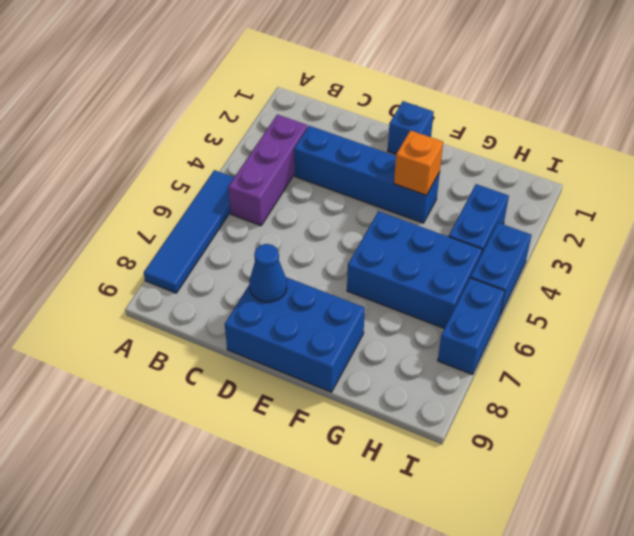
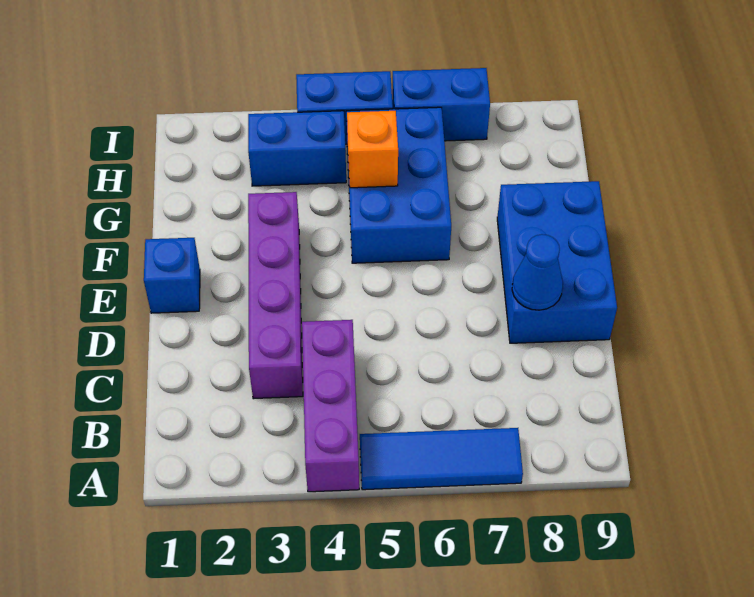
blue tile A5:A8 level 1 -> blue tile A5:A7 level 1
purple brick B3:B5 level 1 -> purple brick A4:C4 level 1
blue brick C3:F3 level 1 -> purple brick C3:F3 level 1
orange brick F3 level 2 -> orange brick G5 level 2

